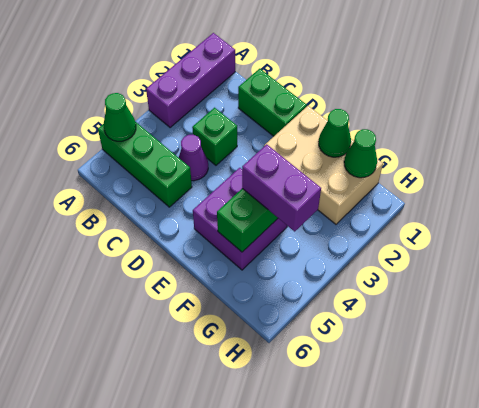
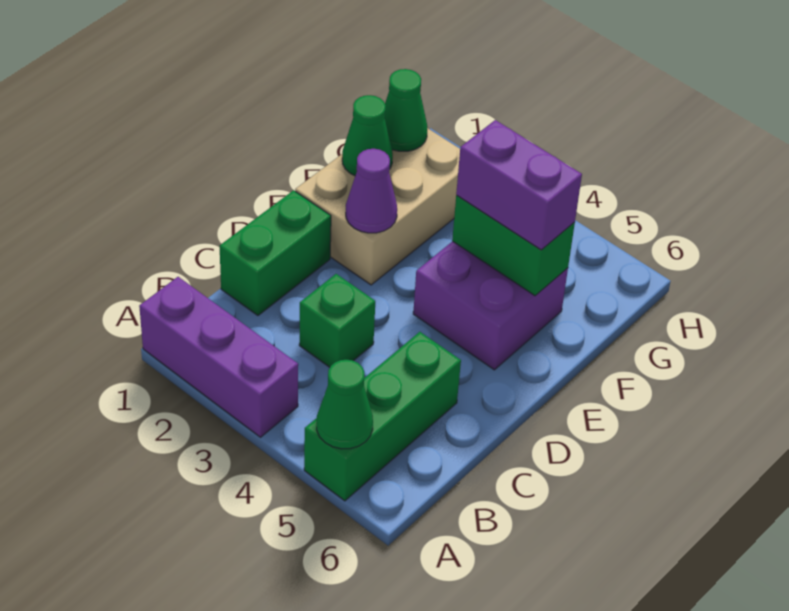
purple cone C4 level 1 -> purple cone E2 level 2
purple brick F4:G4 level 3 -> purple brick F4:F5 level 3

